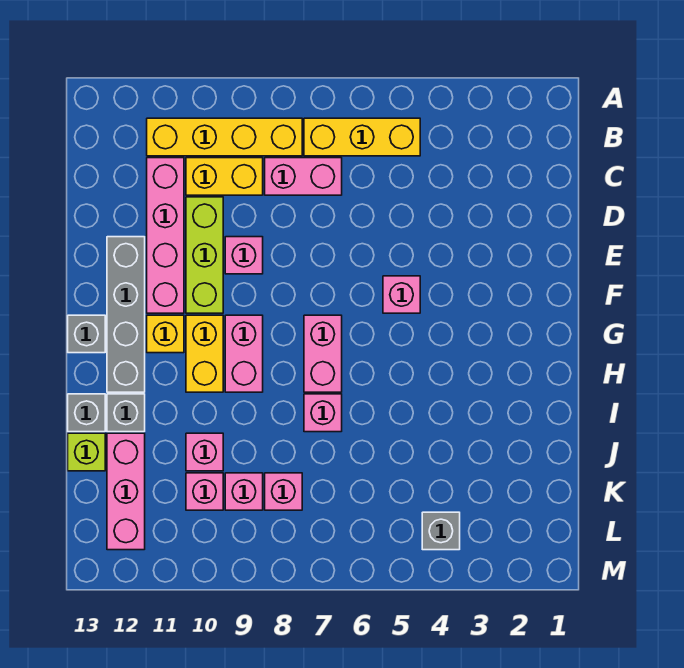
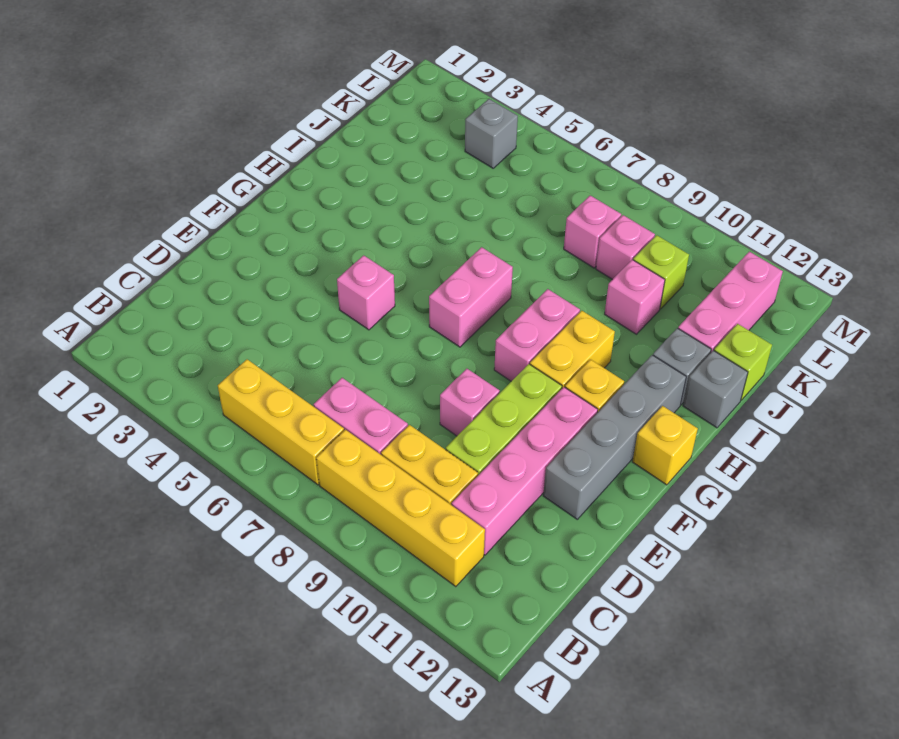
grey brick G13 level 1 -> yellow brick G13 level 1
pink brick I7 level 1 -> none
pink brick K10 level 1 -> lime brick K10 level 1

